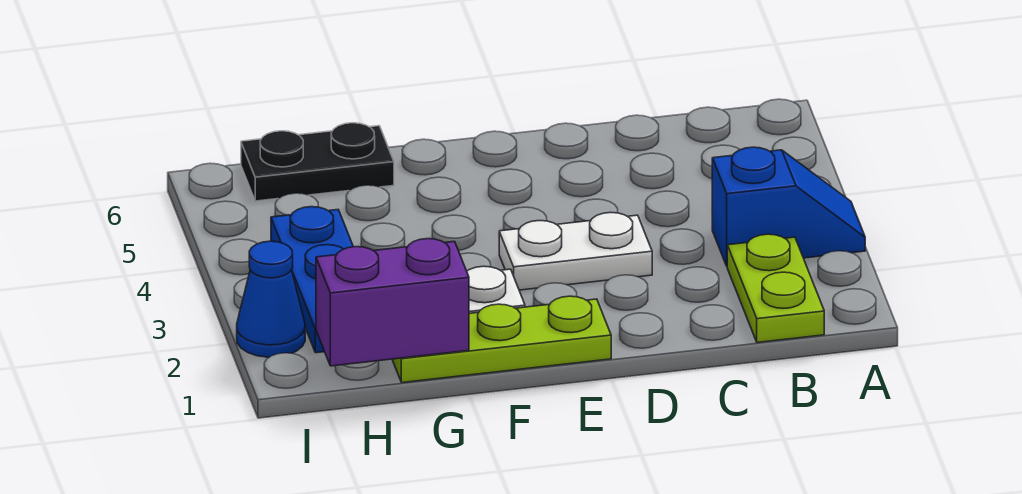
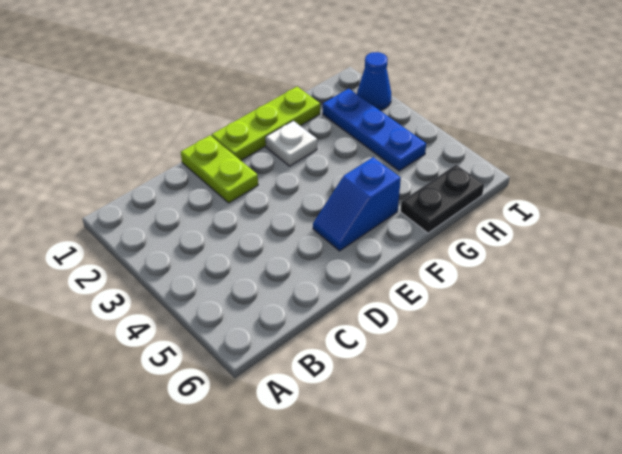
blue slope A3:B3 level 1 top B -> blue slope E5:F5 level 1 top F
lime plate B1:B2 level 1 -> lime plate D1:D2 level 1
white plate D3:E3 level 1 -> none
purple brick G1:H1 level 2 -> none

